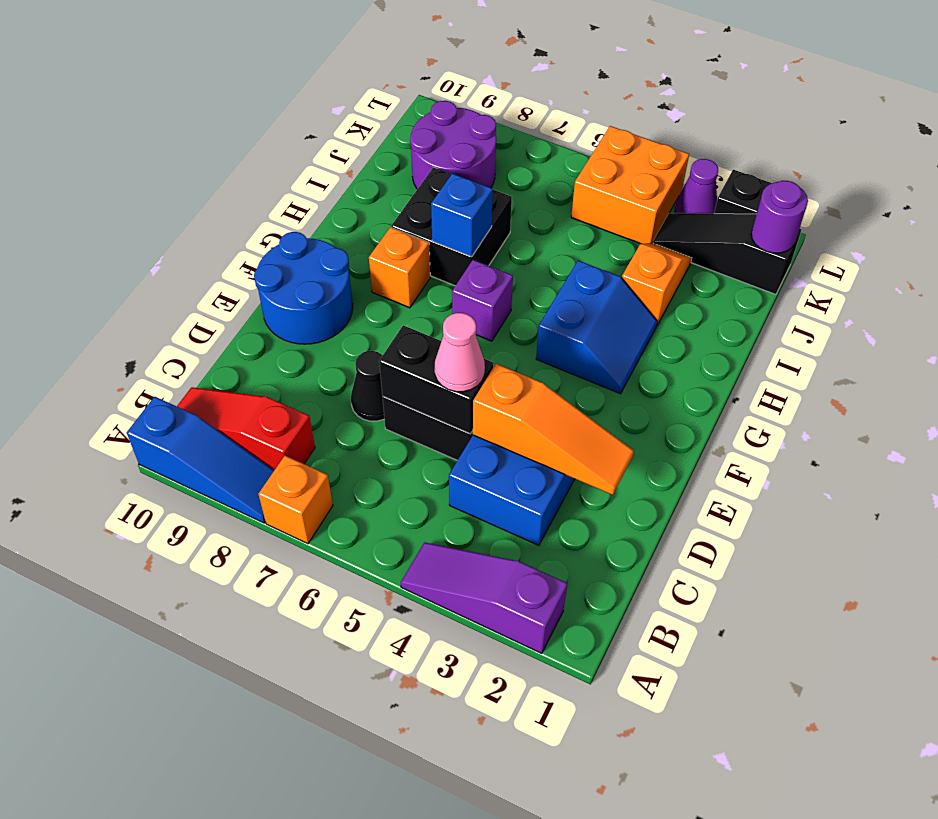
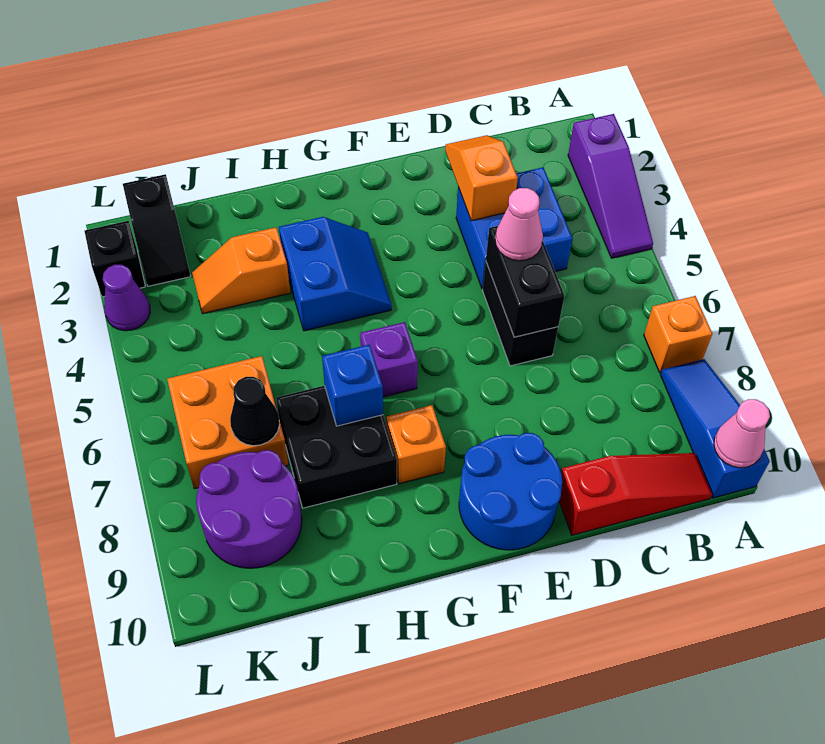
none -> pink cone A10 level 2
red slope B8:B10 level 1 top 8 -> red slope B10:D10 level 1 top D
orange slope D2:D4 level 2 top 4 -> orange slope D2:D3 level 2 top 3
black cone D7 level 1 -> black cone J7 level 2
blue slope G3:H4 level 1 top 4 -> blue slope G3:H4 level 1 top H
black slope K1:K3 level 1 top 1 -> black slope K1:K2 level 1 top 1
purple round brick K1 level 2 -> none
orange brick K4:L5 level 1 -> orange brick J6:K7 level 1

